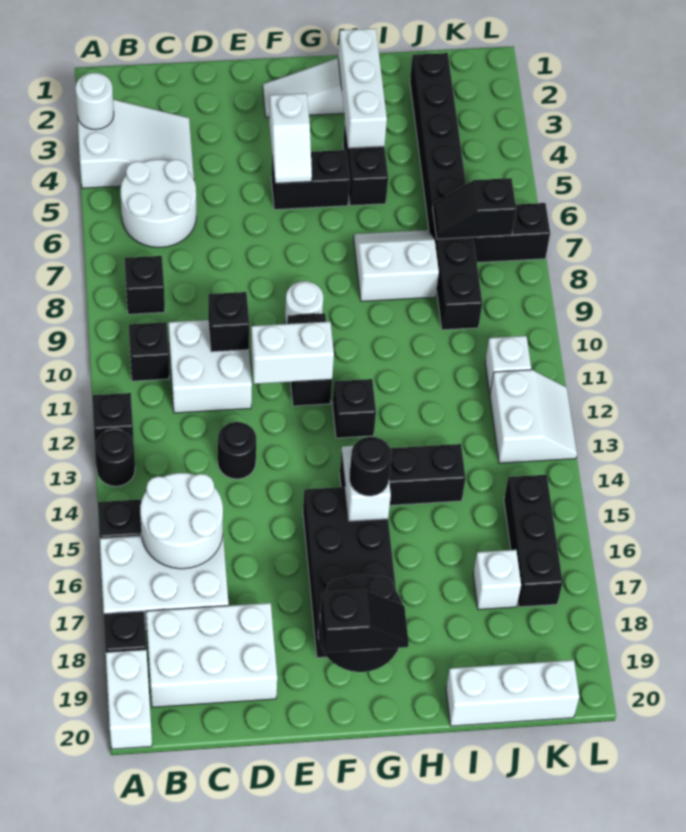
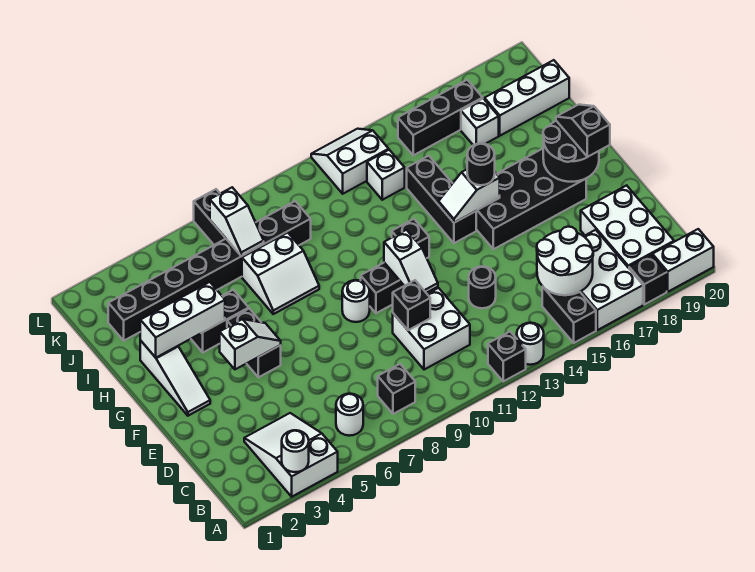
black round brick A13 level 1 -> white round brick A13 level 1
white round brick B5:C6 level 1 -> white round brick B6 level 1
black brick B10 level 1 -> none
white brick E11:F11 level 2 -> white slope E11:F11 level 2 top F
white slope H7:I8 level 1 top 8 -> white slope H7:I8 level 1 top I
white brick I20:K20 level 1 -> white brick J18:J20 level 1
black slope J7:K7 level 2 top K -> white slope J7:K7 level 2 top K
white brick K11 level 1 -> white brick J13 level 1

